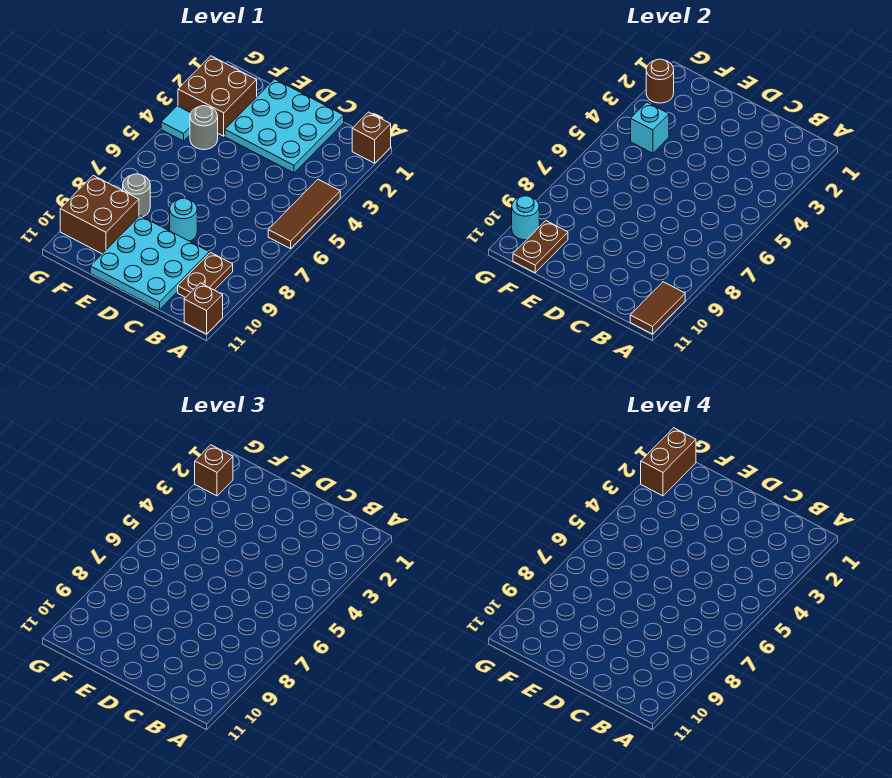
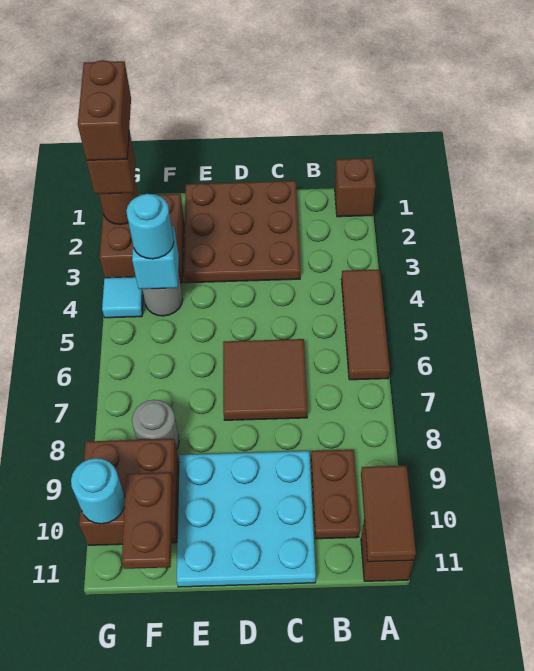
cyan plate C1:E3 level 1 -> brown plate C1:E3 level 1
none -> brown tile C6:D7 level 1
cyan round brick D8 level 1 -> cyan round brick F4 level 3

